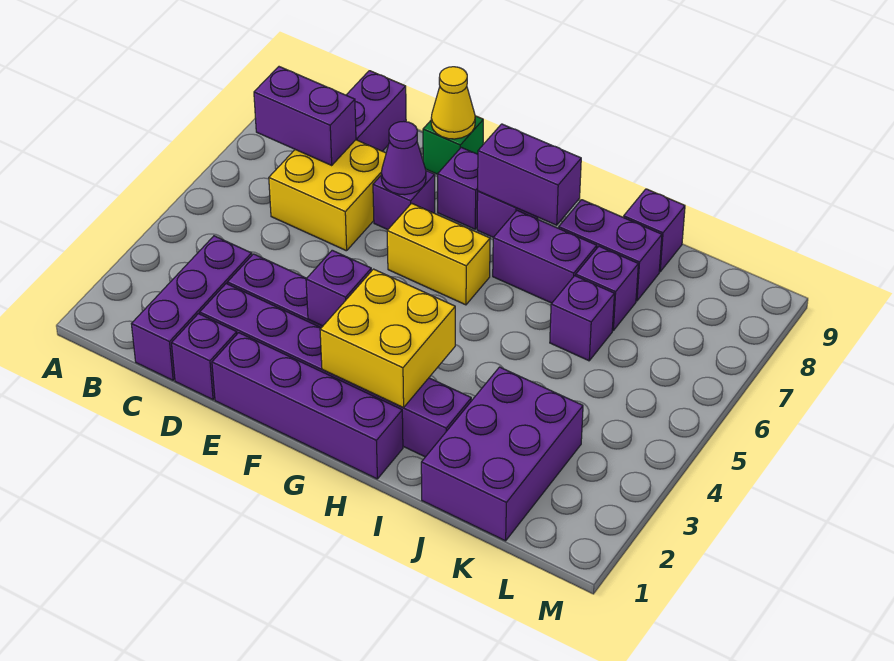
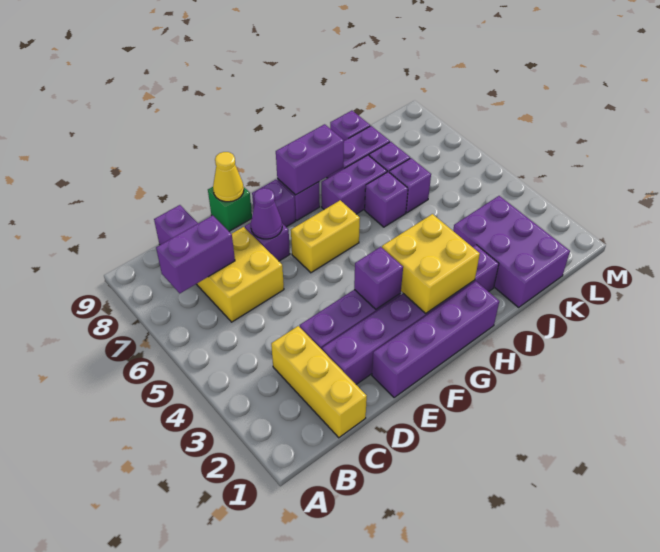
purple brick C1:C3 level 1 -> yellow brick C1:C3 level 1
purple brick D1 level 1 -> purple brick I6 level 1

